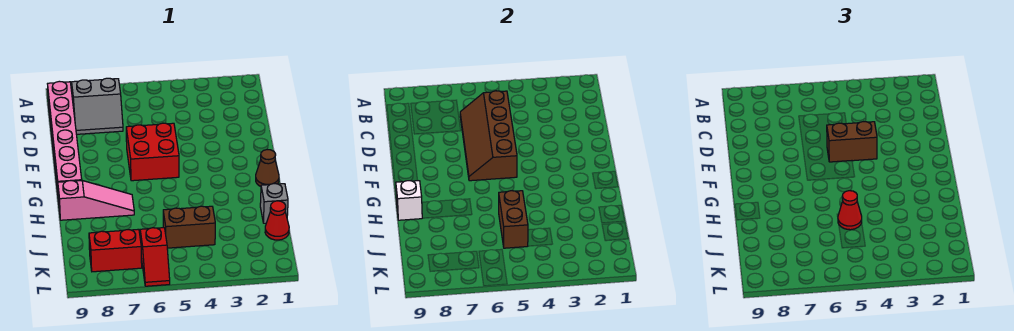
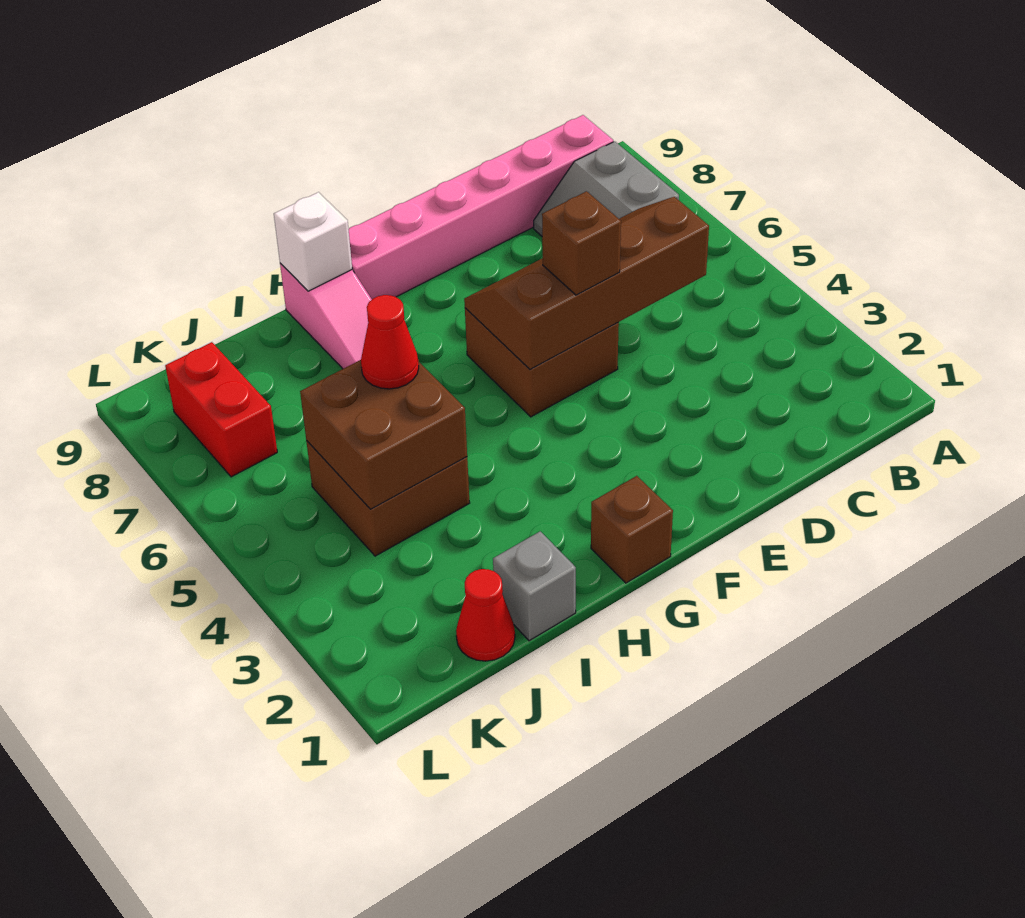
brown brick E4:E5 level 3 -> brown brick E5 level 3
red brick E5:F6 level 1 -> brown brick E5:F6 level 1
brown cone G1 level 1 -> brown brick G1 level 1
brown brick I5:J5 level 2 -> brown brick I4:J5 level 2
brown brick J4:J5 level 1 -> brown brick I4:J5 level 1
red slope K6:L6 level 1 top K -> none

